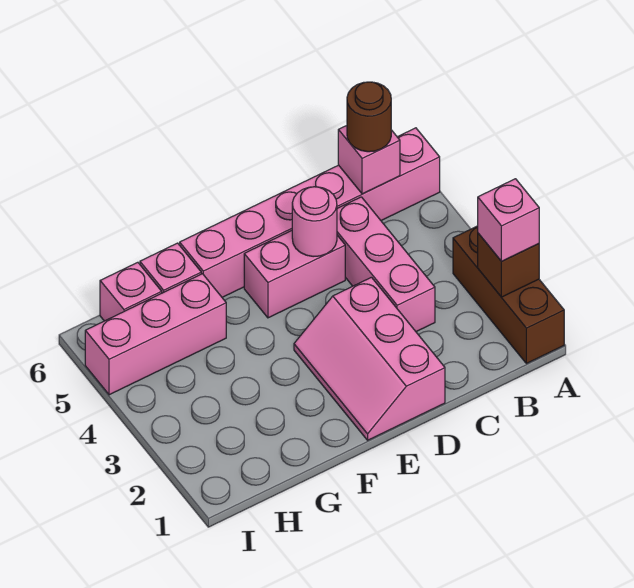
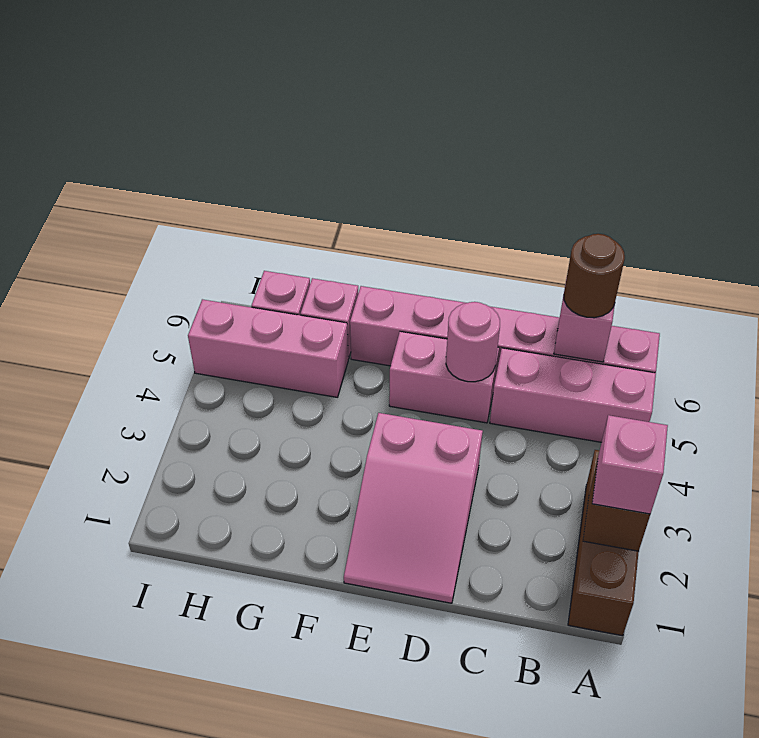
pink brick C3:C5 level 1 -> pink brick A5:C5 level 1
pink slope D1:E3 level 1 top D -> pink slope D1:E3 level 1 top 3

